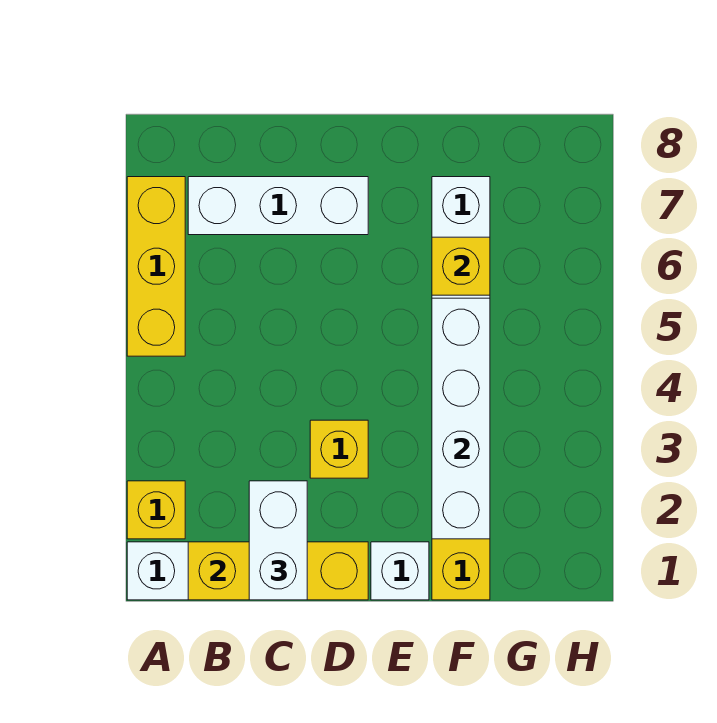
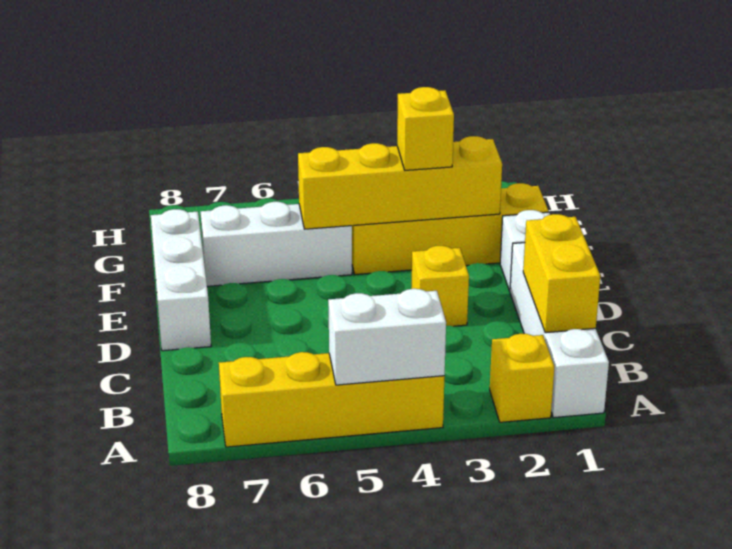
yellow brick A5:A7 level 1 -> yellow brick A4:A7 level 1
yellow brick B1:D1 level 2 -> yellow brick B1:C1 level 2
white brick B7:D7 level 1 -> white brick D8:F8 level 1
white brick C1:C2 level 3 -> white brick A4:A5 level 2
white brick F2:F5 level 2 -> yellow brick F2:F5 level 2
yellow brick F6 level 2 -> yellow brick F3 level 3

